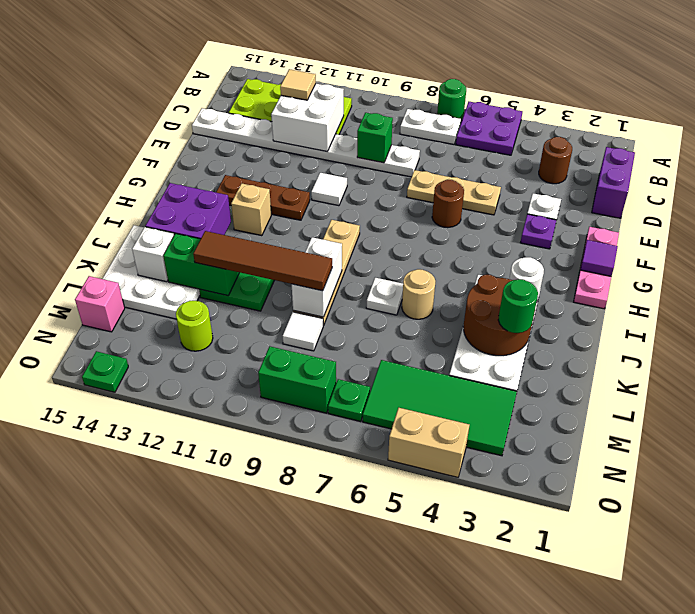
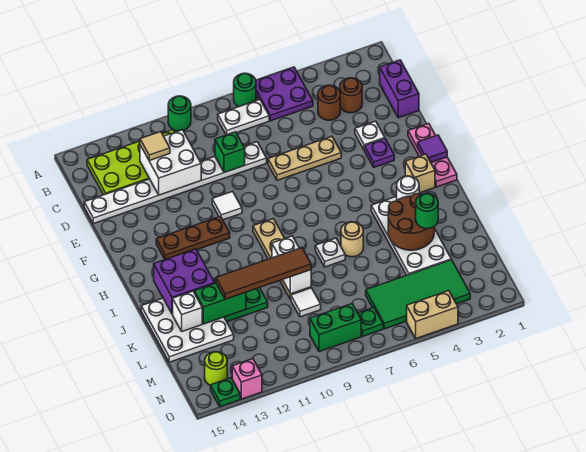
none -> green round brick A10 level 1
brown round brick F6 level 1 -> brown round brick C4 level 1
tan brick H12 level 1 -> tan brick H2 level 1
lime round brick M12 level 1 -> lime round brick N14 level 1
pink brick M15 level 1 -> pink brick O13 level 1

